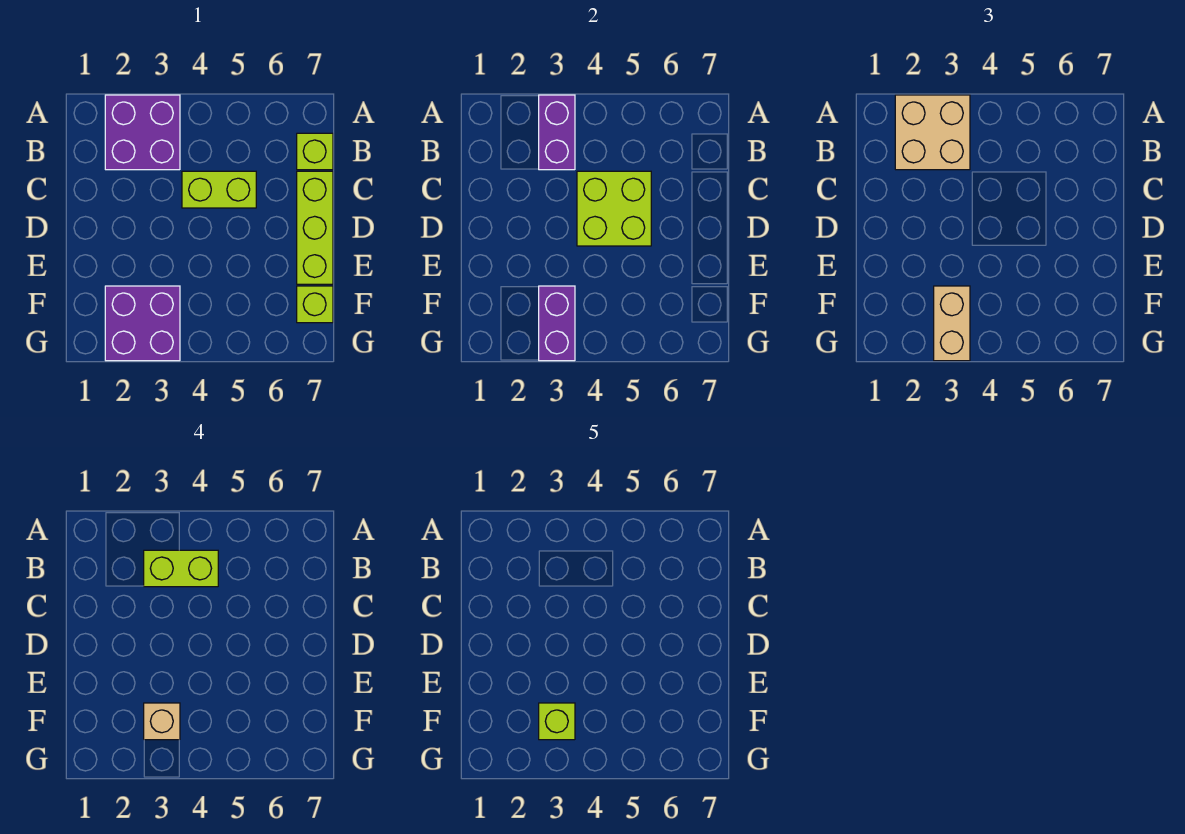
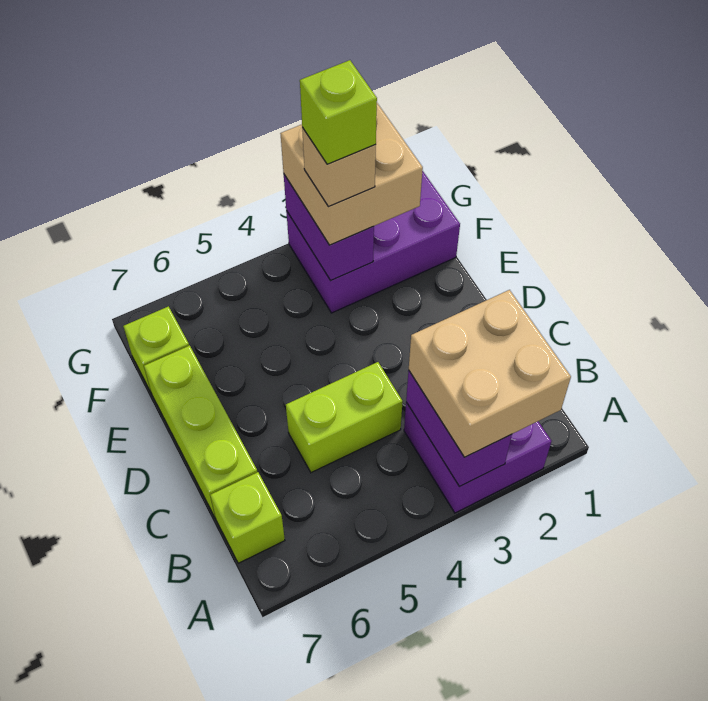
lime brick B3:B4 level 4 -> none
lime brick C4:D5 level 2 -> none
purple brick F2:G3 level 1 -> purple brick F1:G3 level 1
tan brick F3:G3 level 3 -> tan brick F2:G3 level 3

